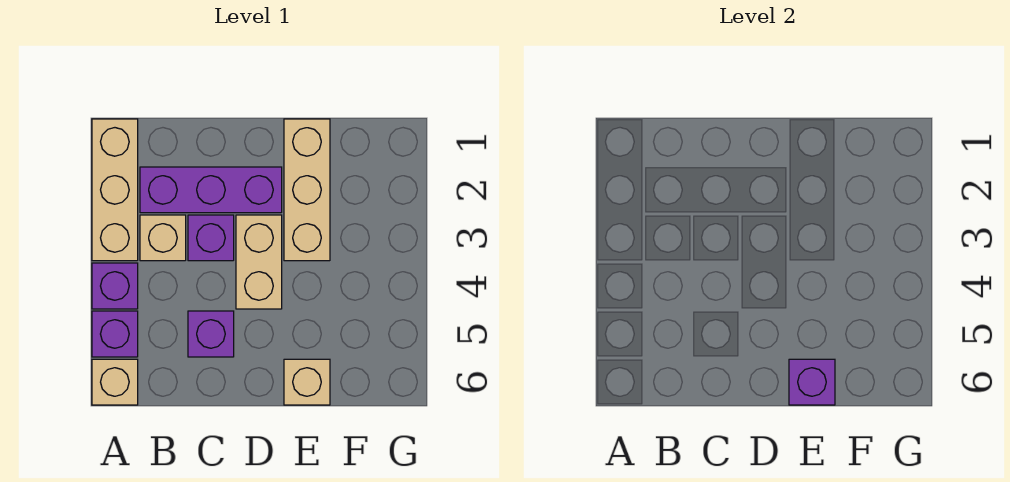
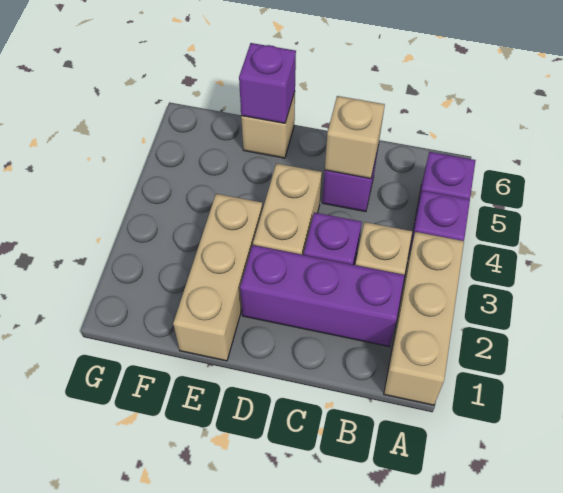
tan brick A6 level 1 -> tan brick C5 level 2

